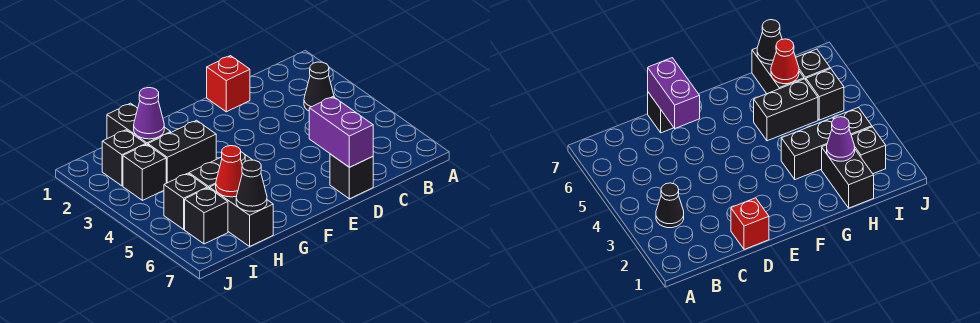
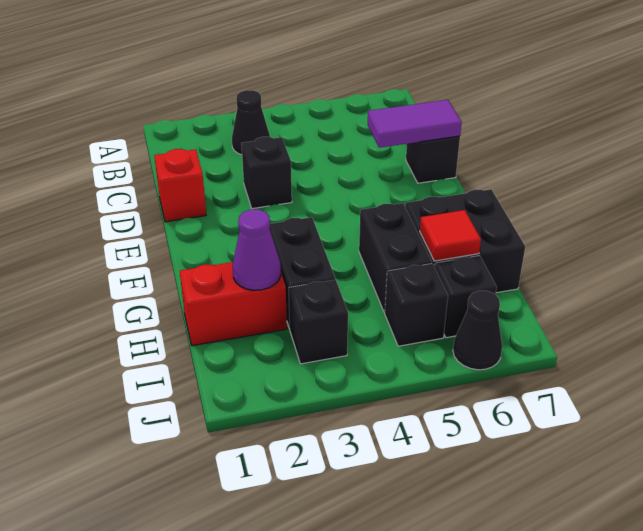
purple brick D6:D7 level 2 -> purple tile D6:D7 level 2
black brick H1:H2 level 1 -> red brick H1:H2 level 1
black brick H6:H7 level 1 -> black brick G6:H7 level 1
red cone H6 level 2 -> red tile H6 level 2
black cone H7 level 2 -> black cone J6 level 1
black brick I2 level 1 -> black brick D3 level 1

